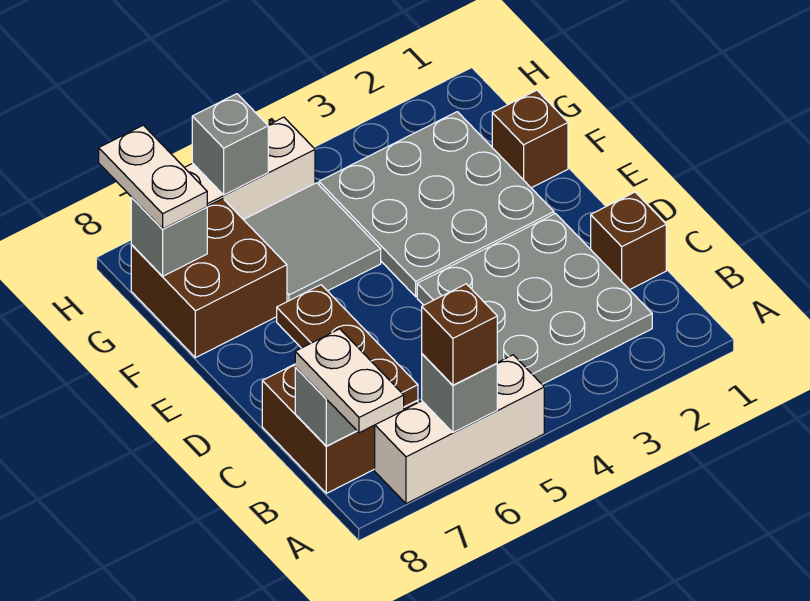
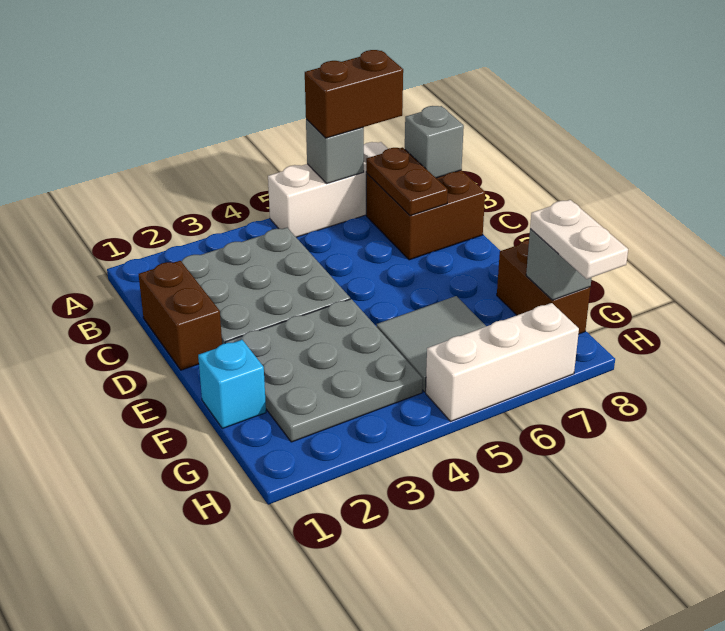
brown brick A6 level 3 -> brown brick A6:A7 level 3
white plate A8:B8 level 3 -> none
brown plate B7:D7 level 2 -> brown plate B7:C7 level 2
brown brick C1 level 1 -> brown brick C1:D1 level 1
brown brick F1 level 1 -> cyan brick F1 level 1
brown brick F7:G8 level 1 -> brown brick F8:G8 level 1
grey brick H6 level 2 -> none

